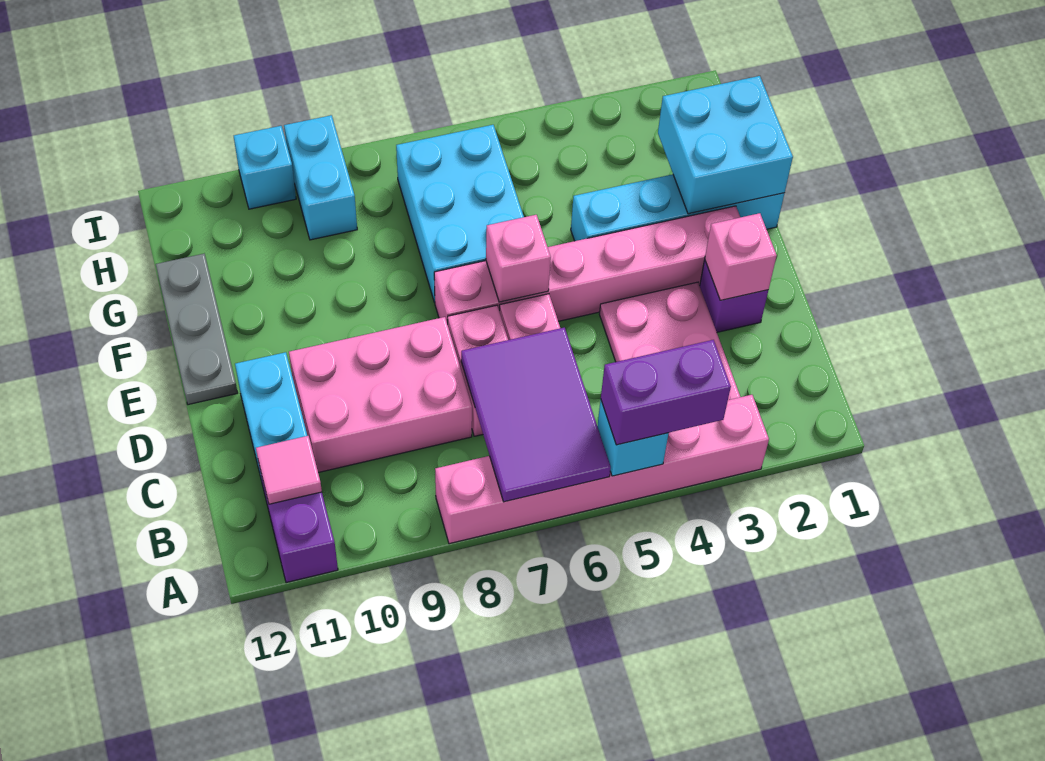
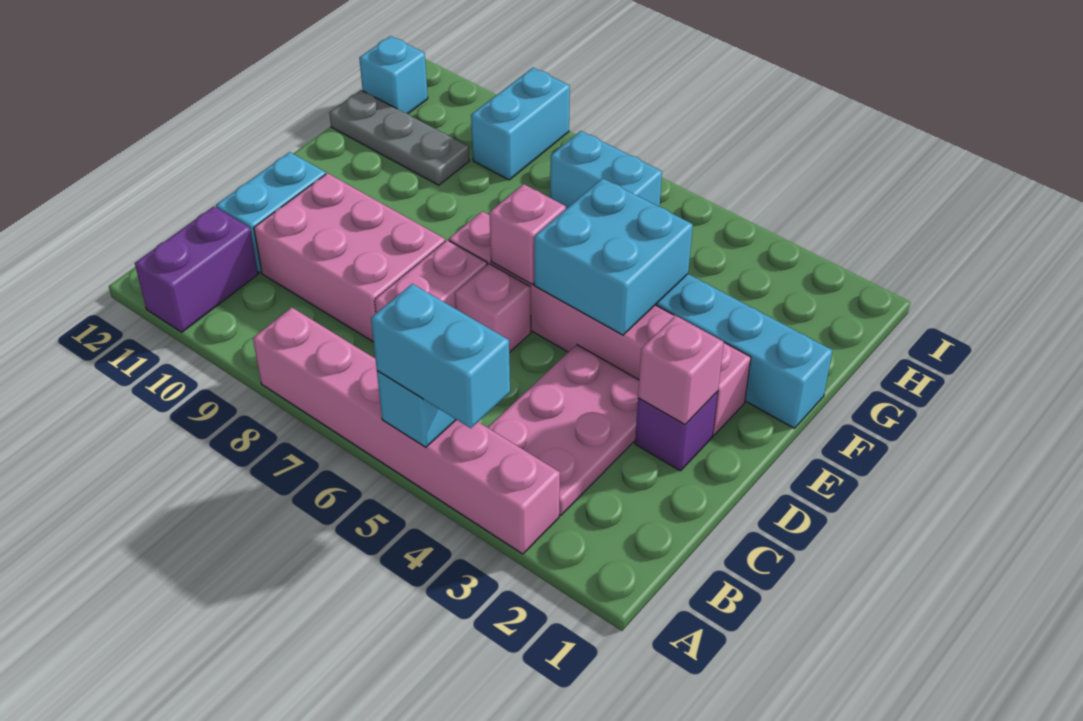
purple brick A4:A5 level 3 -> cyan brick A4:A5 level 3
purple tile A6:C7 level 2 -> none
pink tile B11 level 2 -> none
grey plate E12:G12 level 1 -> grey plate G10:G12 level 1
cyan brick F1:G2 level 2 -> cyan brick E4:F5 level 2
cyan brick F6:H7 level 1 -> cyan brick H6:H7 level 1
cyan brick I10 level 1 -> cyan brick H12 level 1

